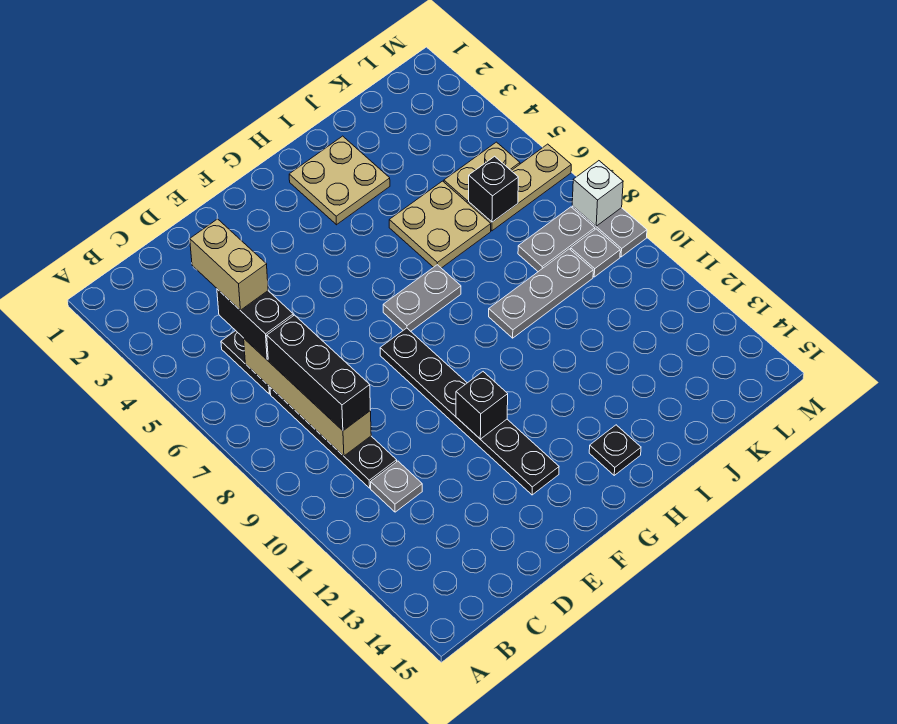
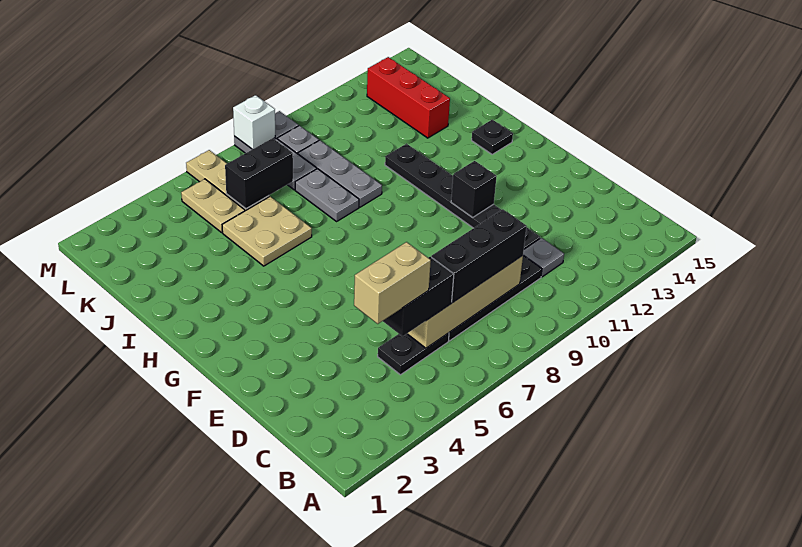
black plate F8:F13 level 1 -> black plate D11:I11 level 1
grey plate G7:H7 level 1 -> grey plate I8:J8 level 1
tan plate H2:I3 level 1 -> none
none -> red brick J13:L13 level 1
black brick K6 level 2 -> black brick K6:K7 level 2

